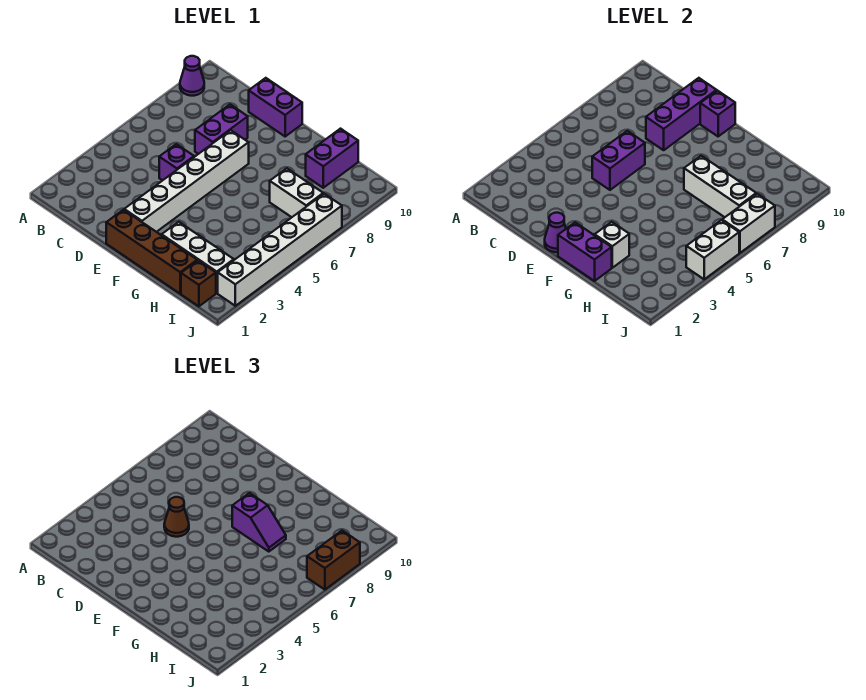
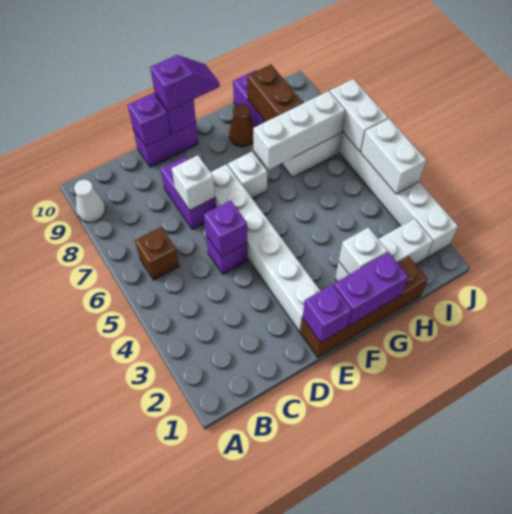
purple cone A9 level 1 -> white cone A9 level 1
purple brick D5:D6 level 2 -> purple brick D5 level 2
brown cone D5 level 3 -> brown cone G9 level 1
none -> white brick D7 level 2
purple brick D8:D10 level 2 -> purple brick D10 level 2
purple cone E1 level 2 -> purple brick E1 level 2
none -> white brick F7 level 1
purple slope F7:G7 level 3 top F -> purple slope E10:F10 level 3 top E
brown brick I1 level 1 -> brown brick B6 level 1
brown brick J7:J8 level 3 -> brown brick H8:H9 level 2

